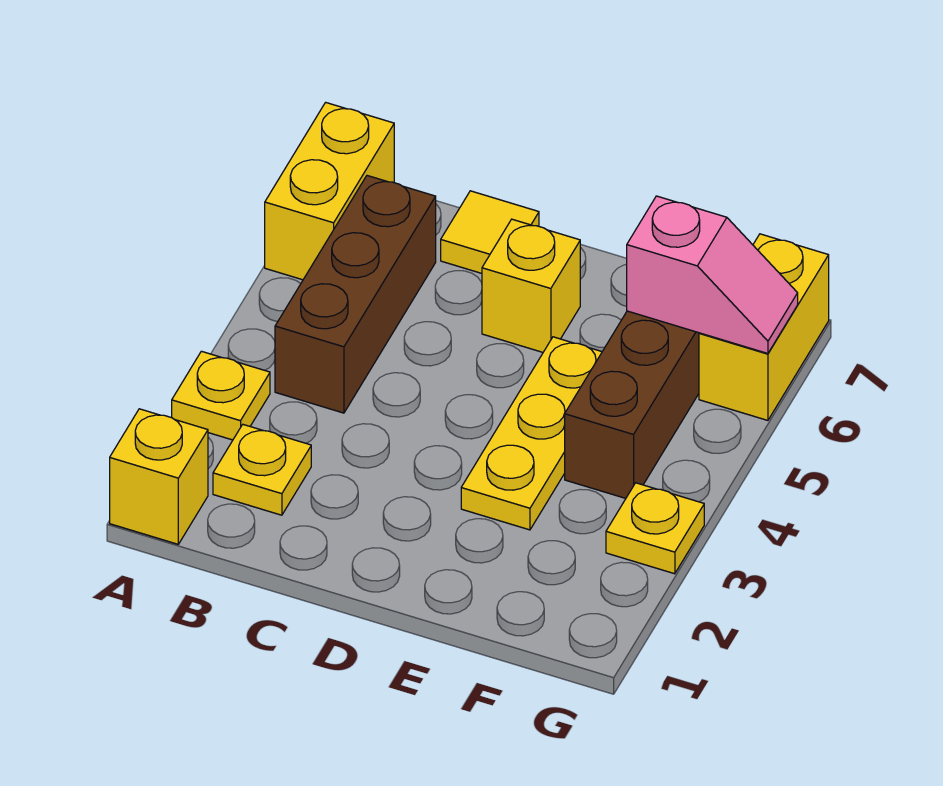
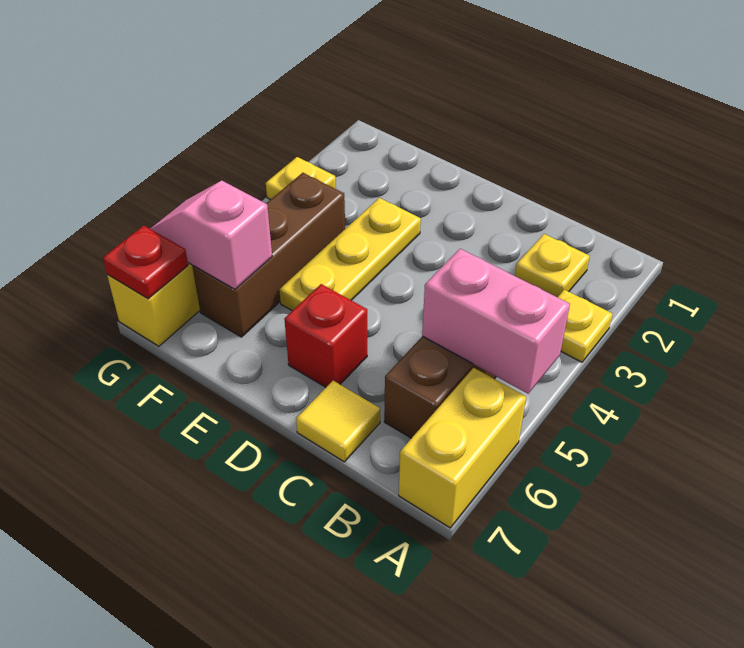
yellow brick A1 level 1 -> none
none -> pink brick A5:B5 level 2
yellow brick D6 level 1 -> red brick D6 level 1
none -> red plate G7 level 2

